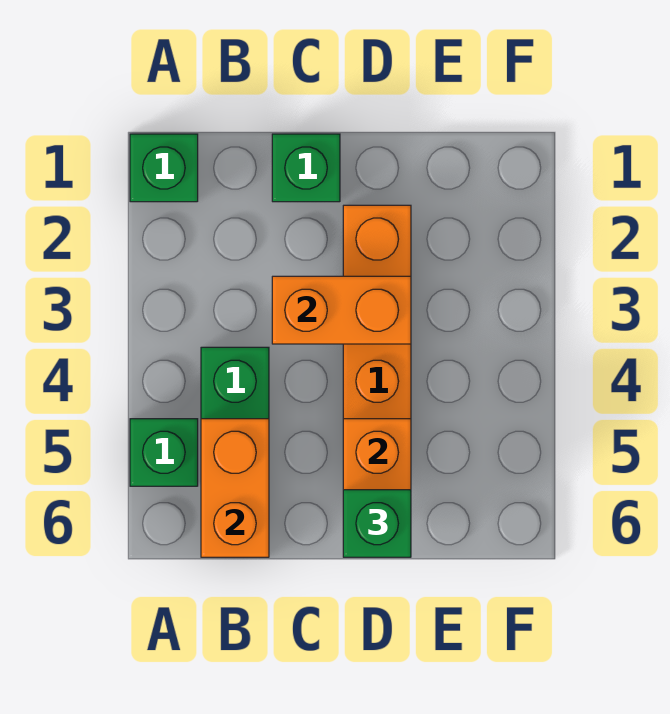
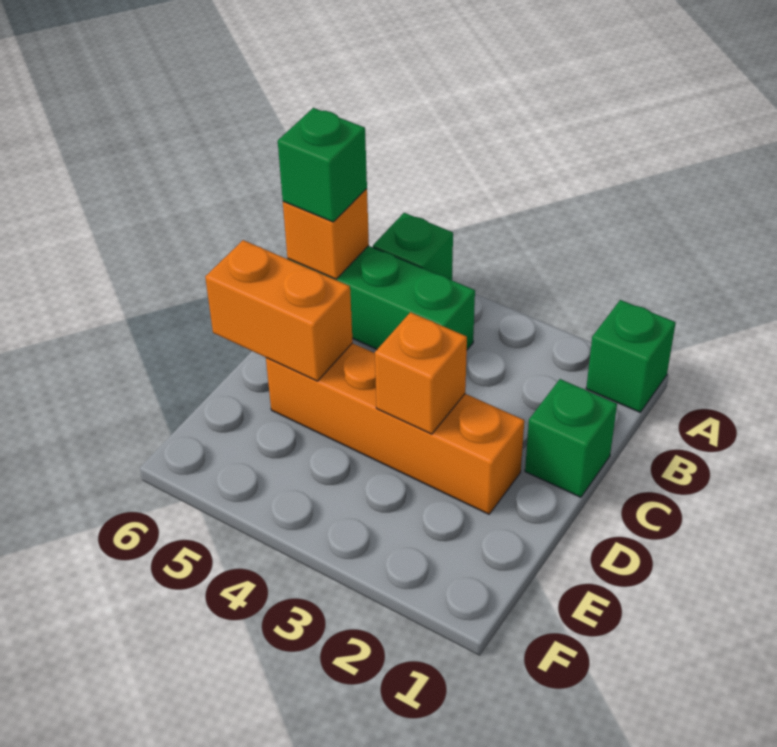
orange brick B5:B6 level 2 -> orange brick B6 level 2
orange brick C3:D3 level 2 -> orange brick D3 level 2
green brick D6 level 3 -> green brick B6 level 3

